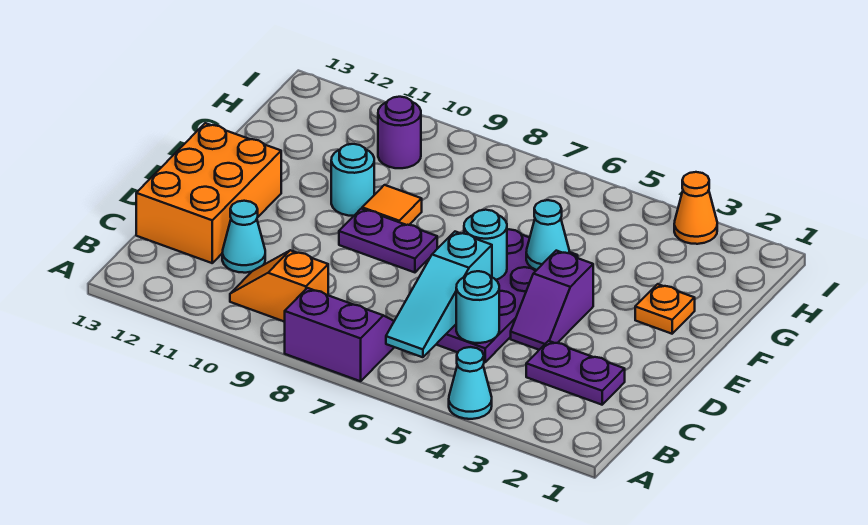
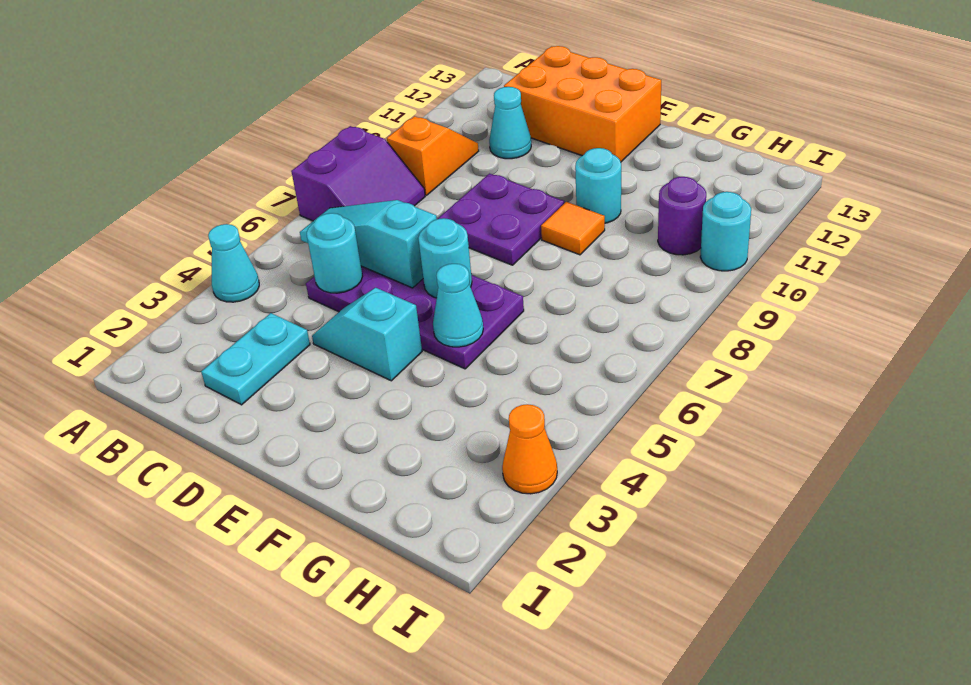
purple plate C2:C3 level 1 -> cyan plate C2:C3 level 1
purple slope D4:E4 level 1 top E -> cyan slope D4:E4 level 1 top E
purple plate E8:E9 level 1 -> purple plate D8:E9 level 1
orange plate F2 level 1 -> none
none -> cyan round brick I10 level 1

